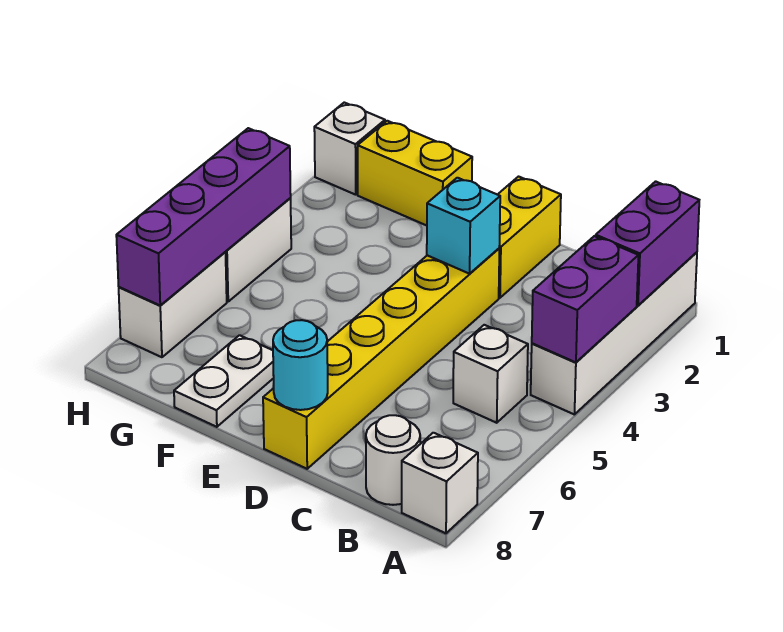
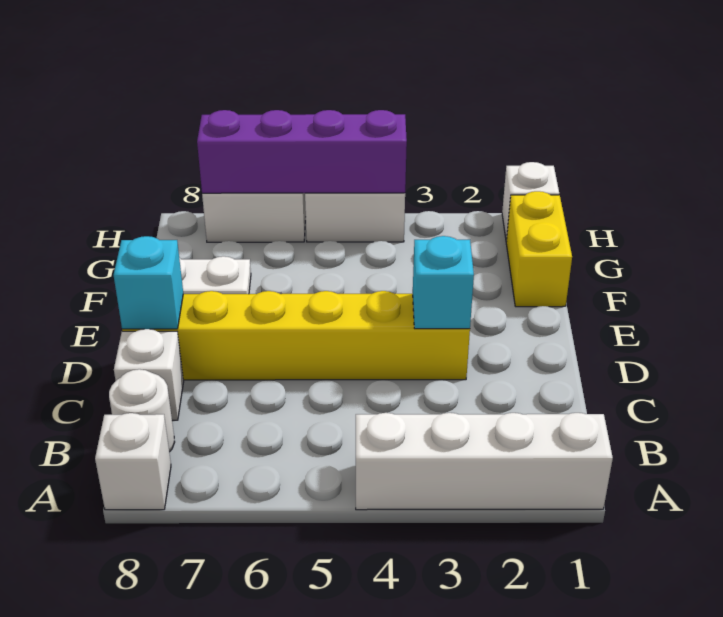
purple brick A1:A2 level 2 -> none
purple brick A3:A4 level 2 -> none
white brick B5 level 1 -> white brick C8 level 1
yellow brick D1:D2 level 1 -> none
cyan round brick D8 level 2 -> cyan brick D8 level 2

